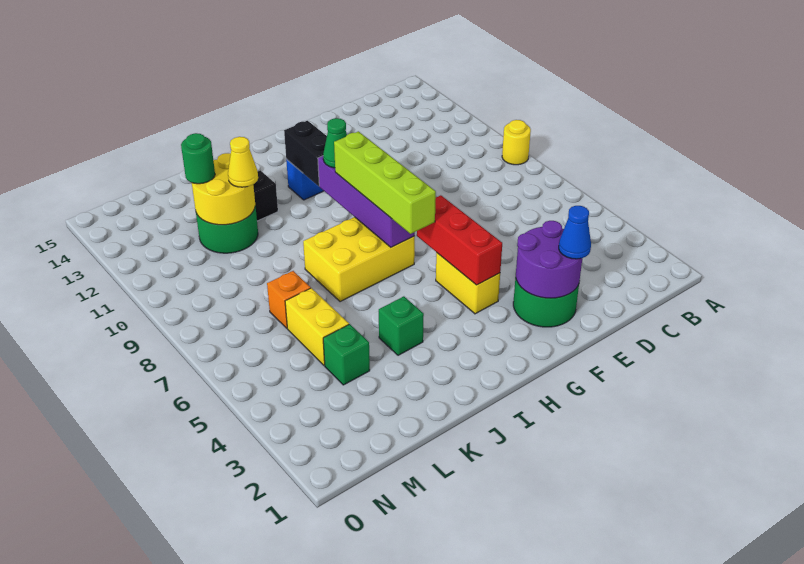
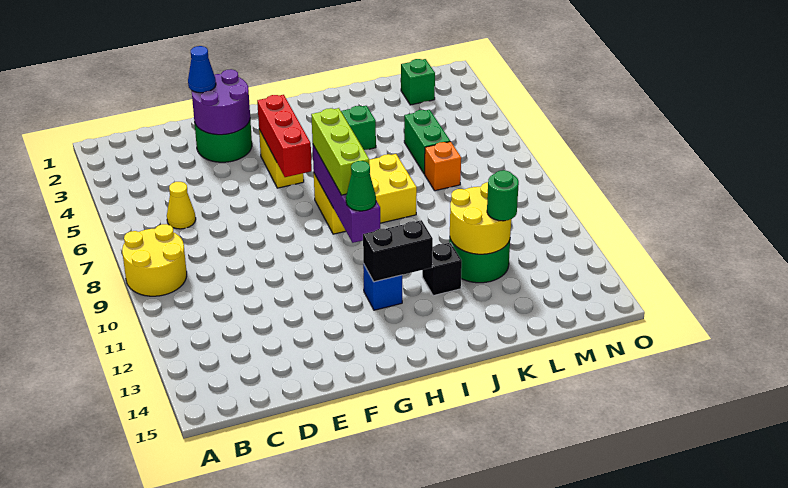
yellow round brick A9 level 1 -> yellow round brick A8:B9 level 1
lime brick H6:H9 level 3 -> lime brick H7:H9 level 3
black brick H11:H12 level 2 -> black brick H12:I12 level 2
yellow cone K11 level 3 -> yellow cone C6 level 1
green brick L4 level 1 -> green brick M2 level 1
yellow brick L5:L6 level 1 -> green brick L5:L6 level 1

